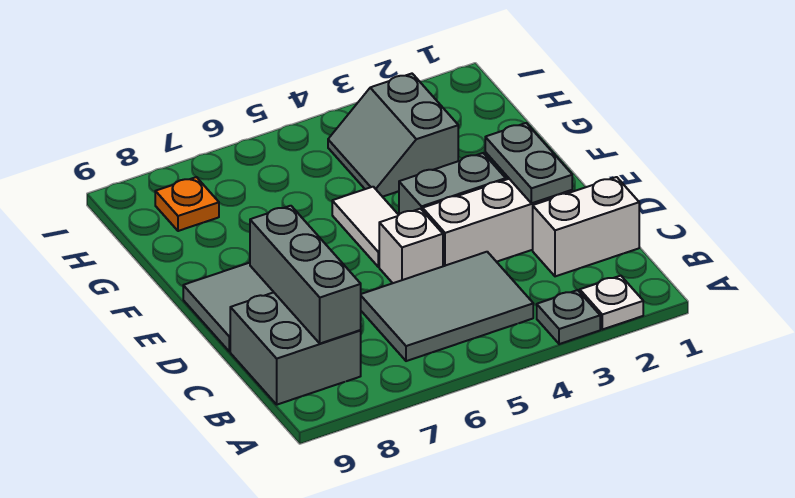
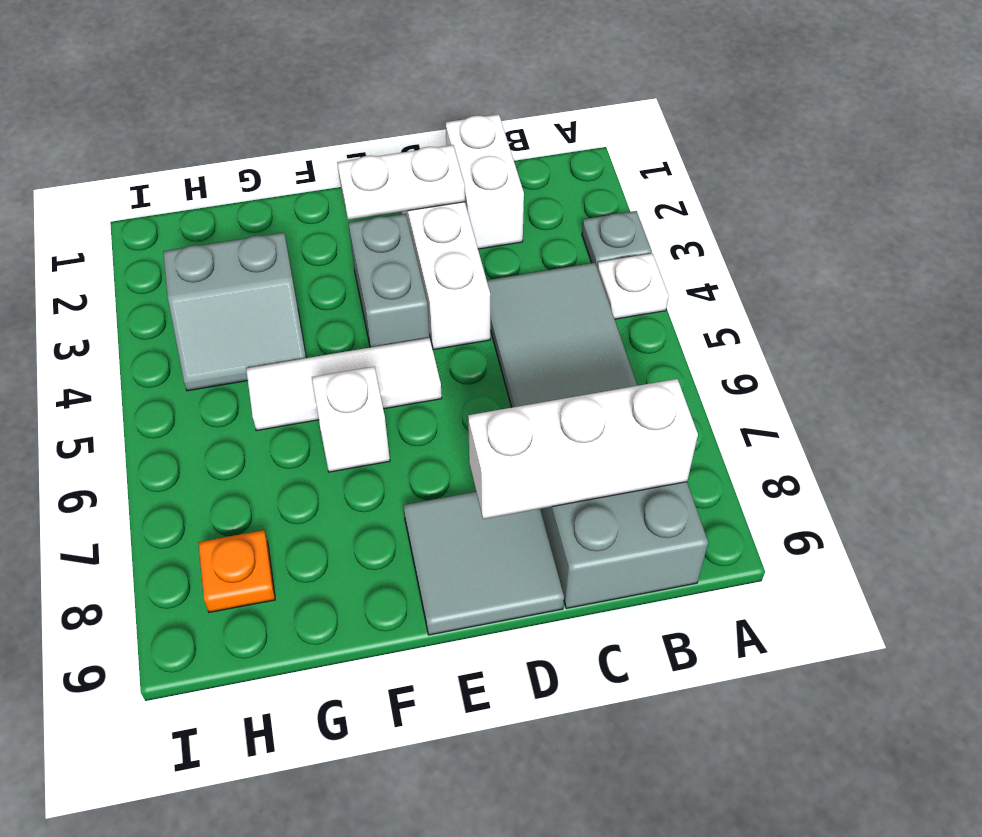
white plate A2 level 1 -> white plate A4 level 1
grey brick B8:D8 level 2 -> white brick B8:D8 level 2
grey plate D2:E2 level 2 -> white plate D2:E2 level 2
white brick D5 level 1 -> white brick F6 level 1
white tile E5:F5 level 1 -> white tile E5:G5 level 1

